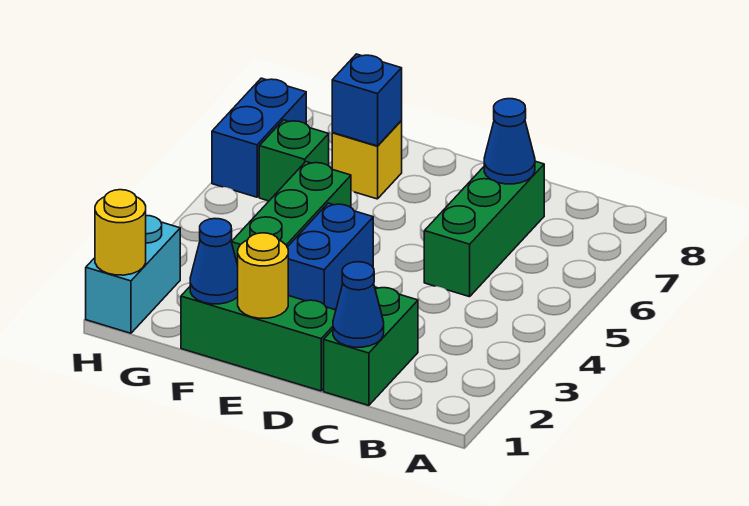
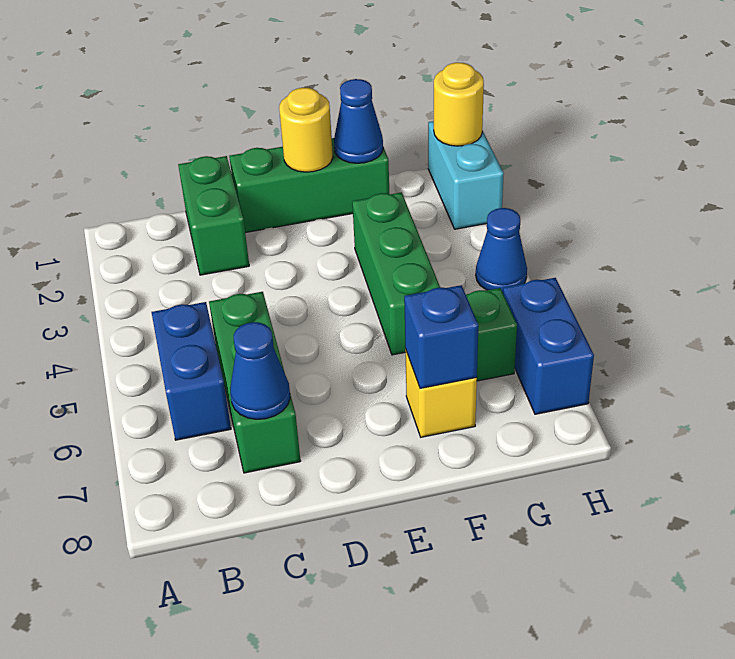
blue cone C1 level 2 -> blue cone H4 level 1
blue brick E3:E4 level 1 -> blue brick B5:B6 level 1

